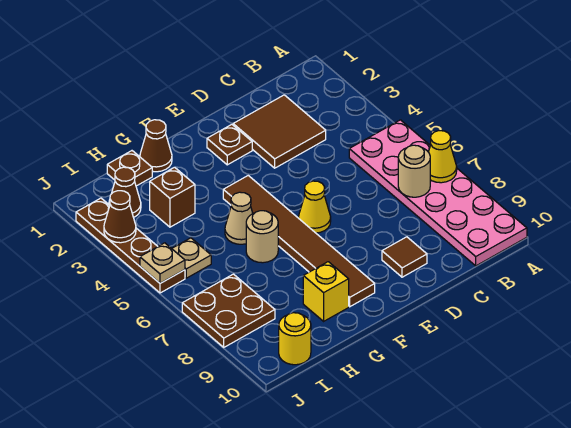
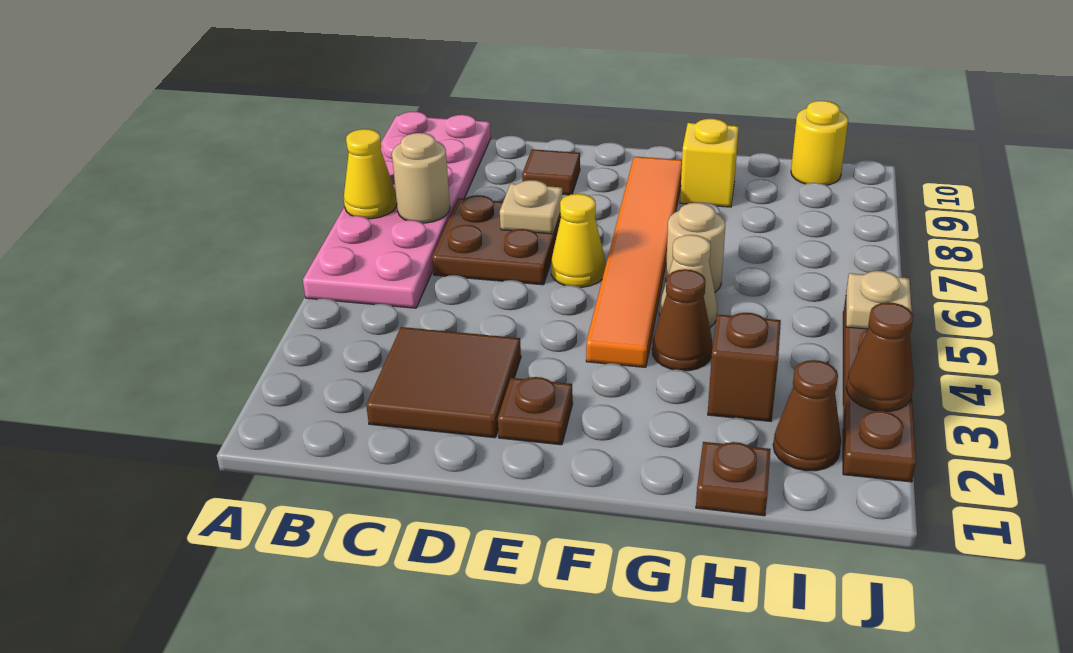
brown tile F4:F9 level 1 -> orange tile F4:F9 level 1
brown cone G1 level 1 -> brown cone G4 level 1
tan plate I5 level 1 -> tan plate D7 level 2
brown plate I7:J8 level 1 -> brown plate C6:D7 level 1

